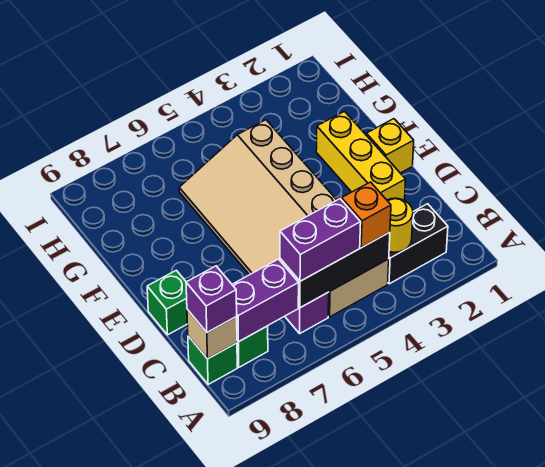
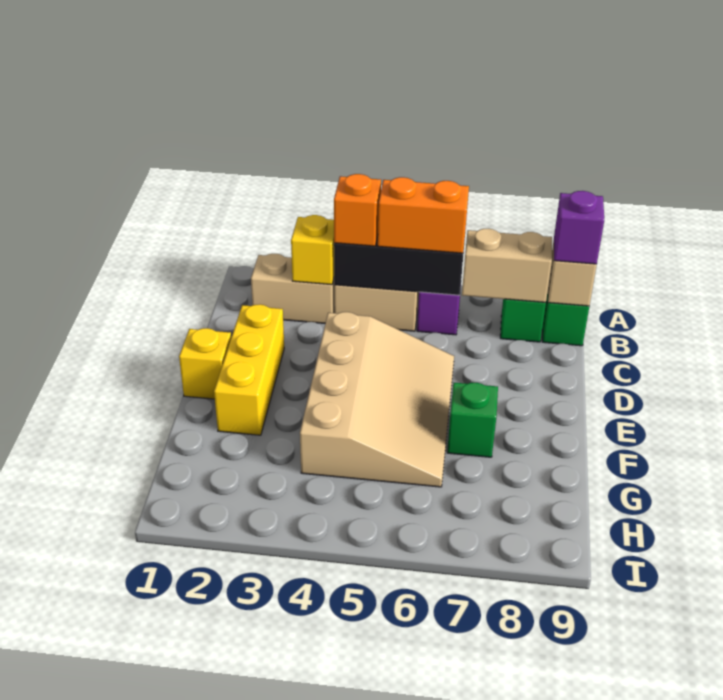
black brick B2:B3 level 1 -> tan brick B2:B3 level 1
yellow round brick B3 level 2 -> yellow brick B3 level 2
purple brick B5:B6 level 3 -> orange brick B5:B6 level 3
purple brick B7:B8 level 2 -> tan brick B7:B8 level 2
green brick D9 level 1 -> green brick F7 level 1

